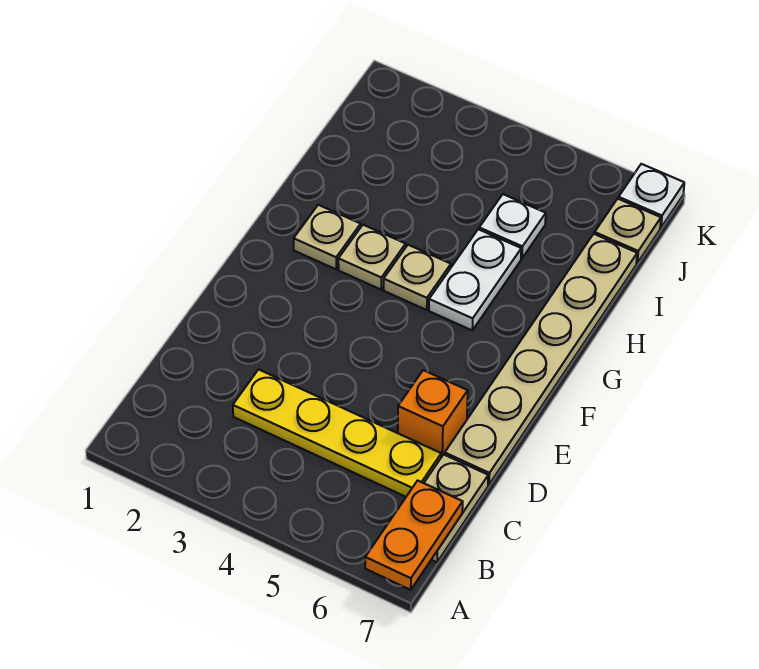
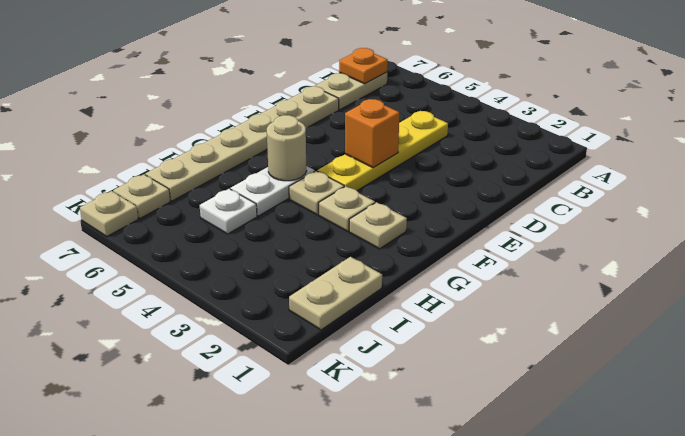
orange plate A7:B7 level 2 -> orange plate B7 level 2
yellow plate C3:C6 level 1 -> yellow plate C4:F4 level 1
orange brick D6 level 1 -> orange brick E4 level 2
none -> tan round brick G5 level 2
none -> tan plate I1:J1 level 1
white plate K7 level 1 -> tan plate K7 level 1

